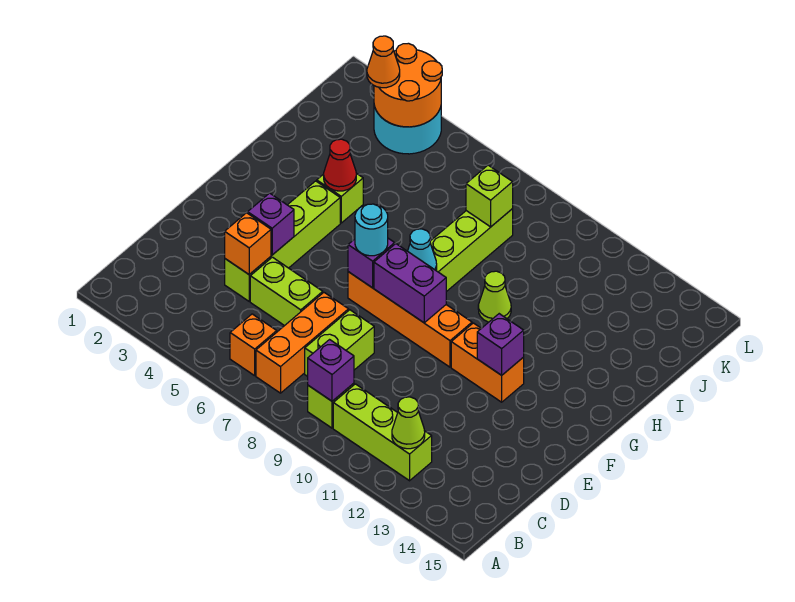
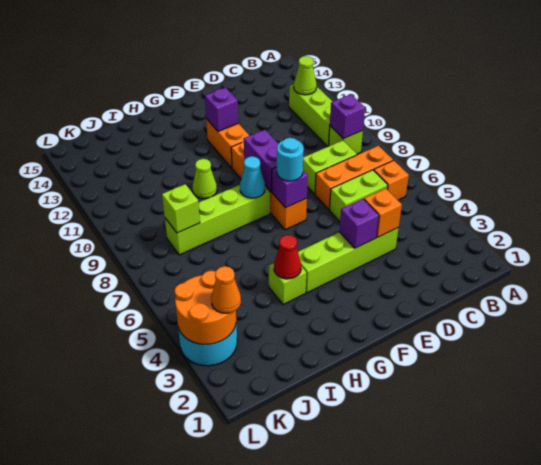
lime brick D5:D6 level 1 -> lime brick C6:D6 level 1

